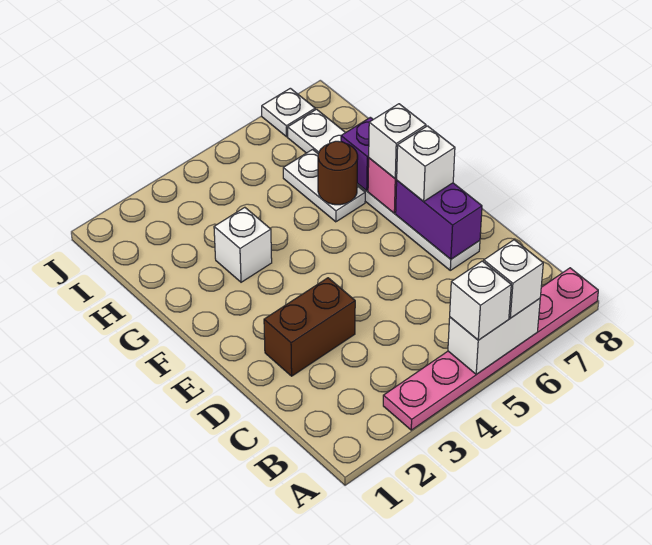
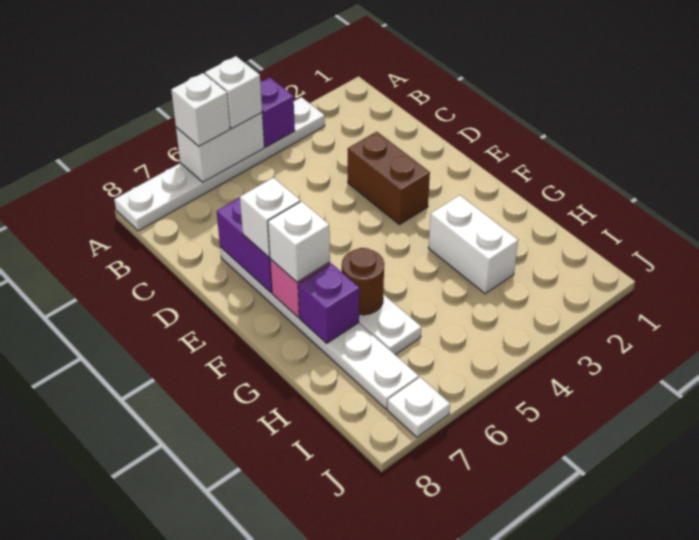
pink plate A3:A8 level 1 -> white plate A3:A8 level 1
none -> purple brick A4 level 2
brown brick D2:D3 level 1 -> brown brick D3:E3 level 1
white brick G3 level 1 -> white brick G3:H3 level 1

